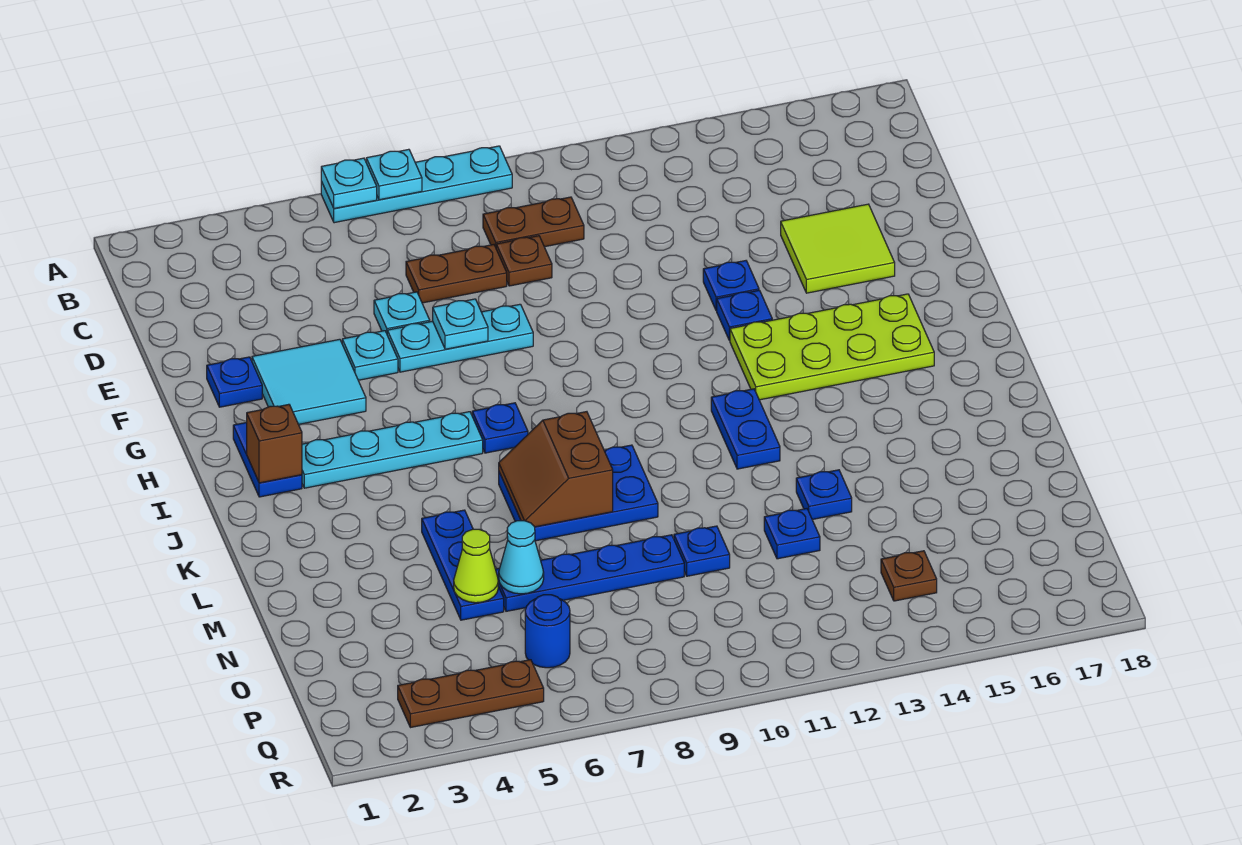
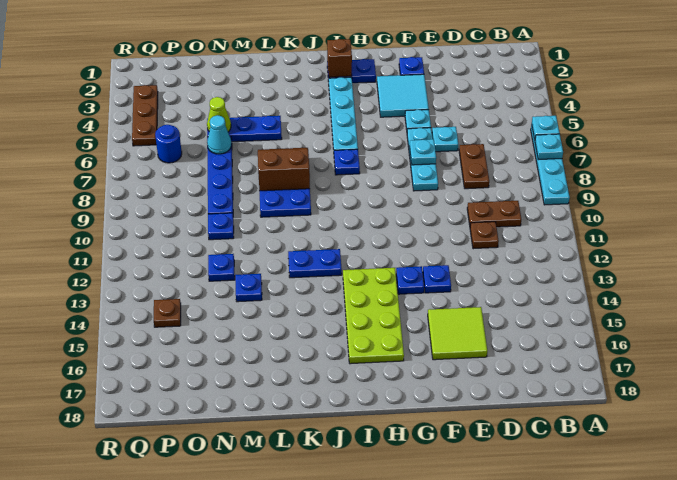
brown plate C9:C10 level 1 -> brown plate C10:D10 level 1
brown plate D9 level 1 -> brown plate D11 level 1

